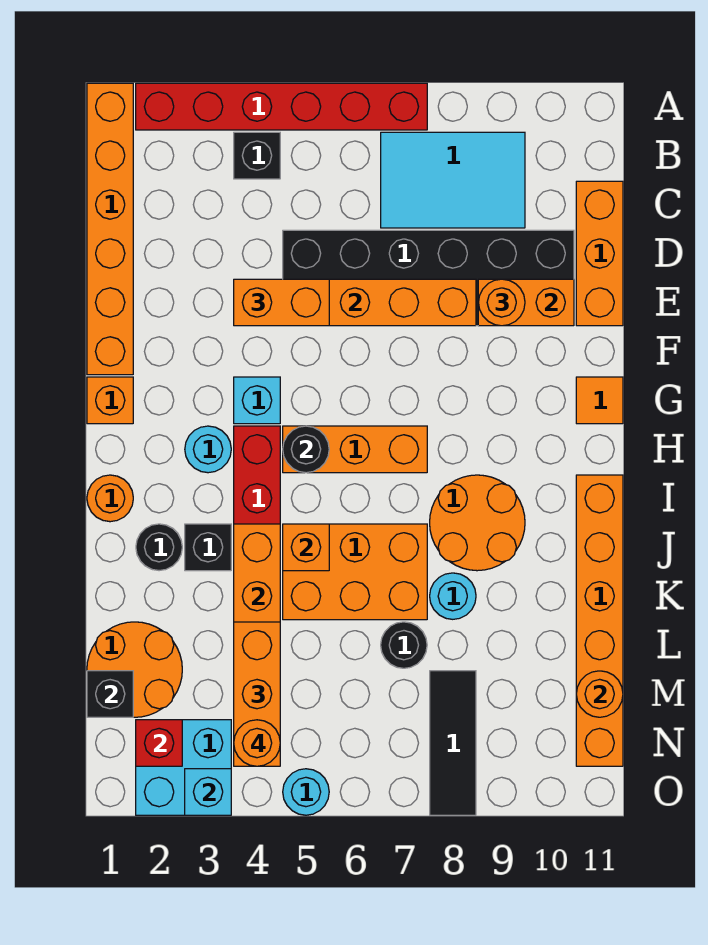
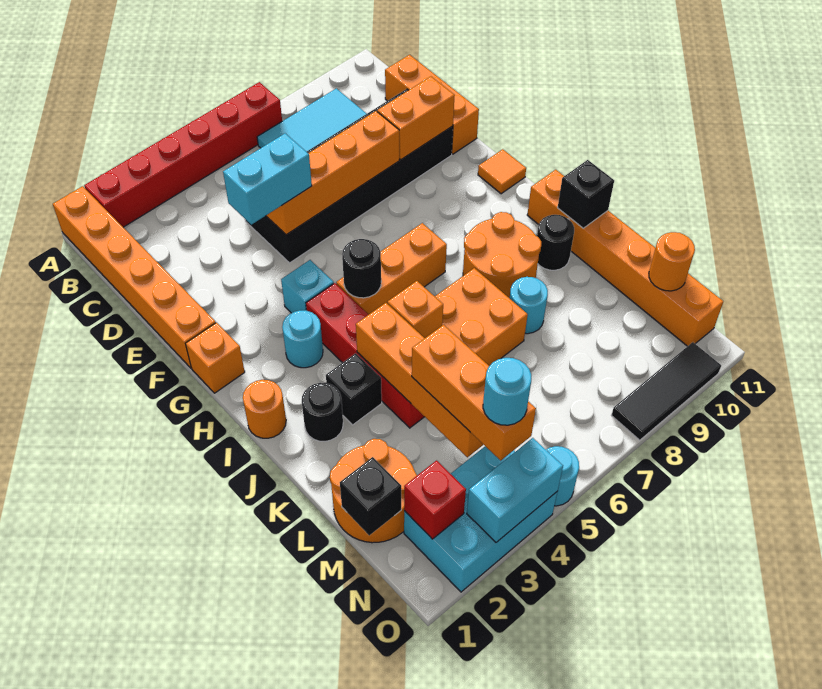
black brick B4 level 1 -> black brick J11 level 2
orange brick E4:E5 level 3 -> cyan brick E4:E5 level 3
orange round brick E9 level 3 -> none
black round brick L7 level 1 -> black round brick J10 level 1
black tile M8:O8 level 1 -> black tile O8:O10 level 1
cyan brick N2:O3 level 1 -> cyan brick N2:O4 level 1
orange round brick N4 level 4 -> cyan round brick N4 level 4
cyan brick O3 level 2 -> cyan brick O3:O4 level 2

